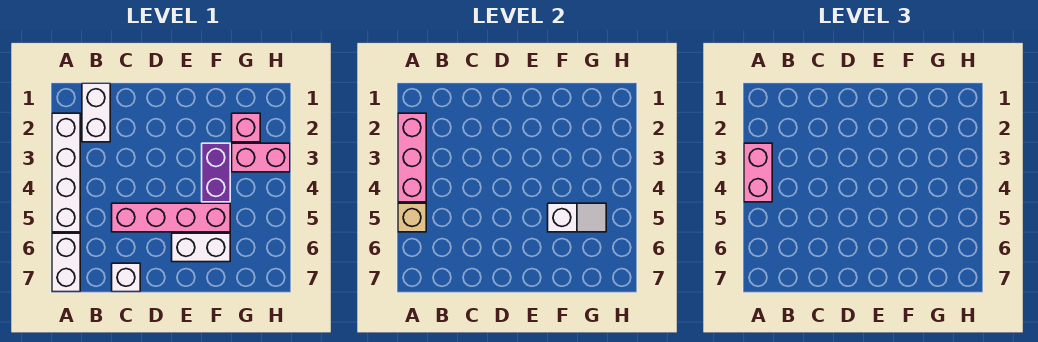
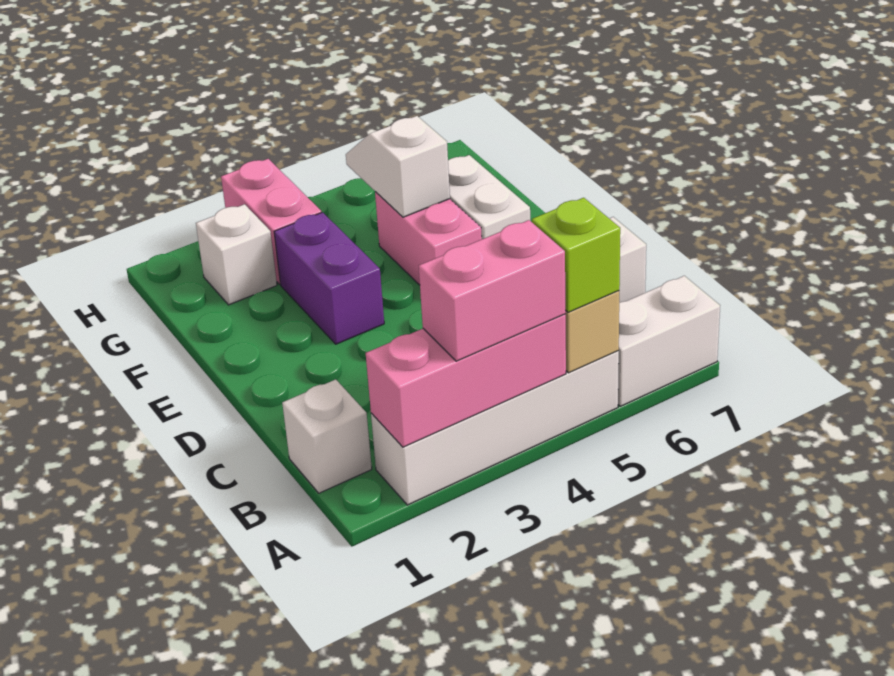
none -> lime brick A5 level 3
white brick B1:B2 level 1 -> white brick B1 level 1
pink brick C5:F5 level 1 -> pink brick E5:F5 level 1
purple brick F3:F4 level 1 -> purple brick E3:F3 level 1
pink brick G2 level 1 -> white brick G2 level 1

